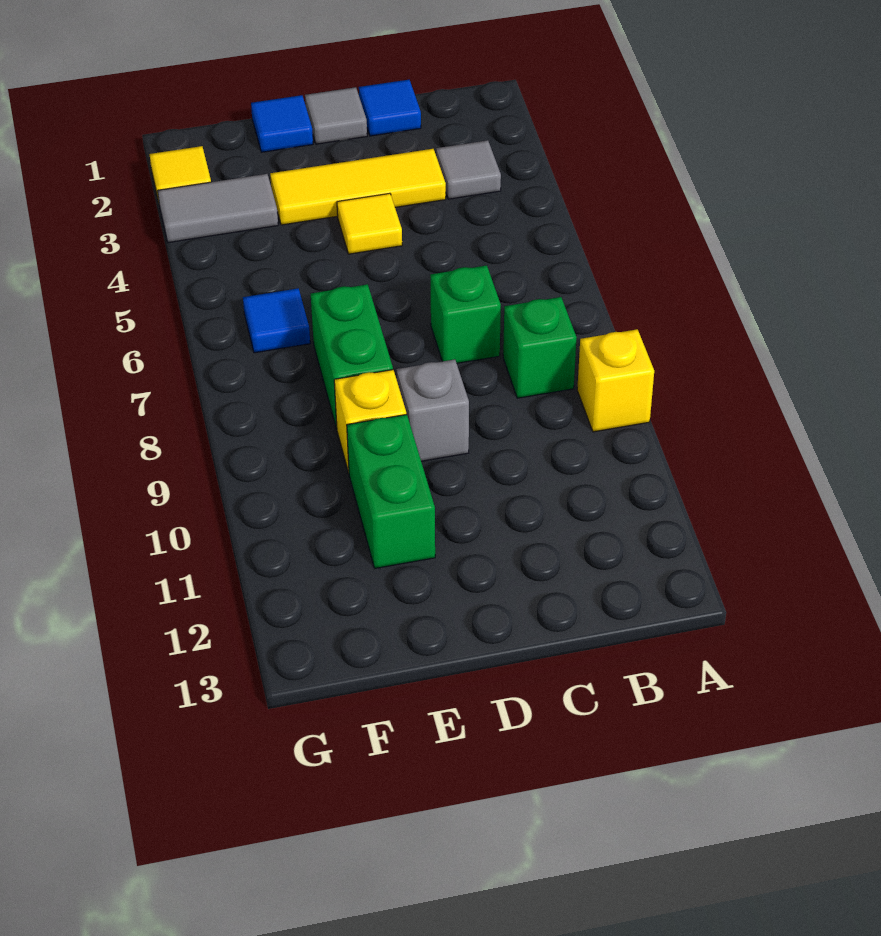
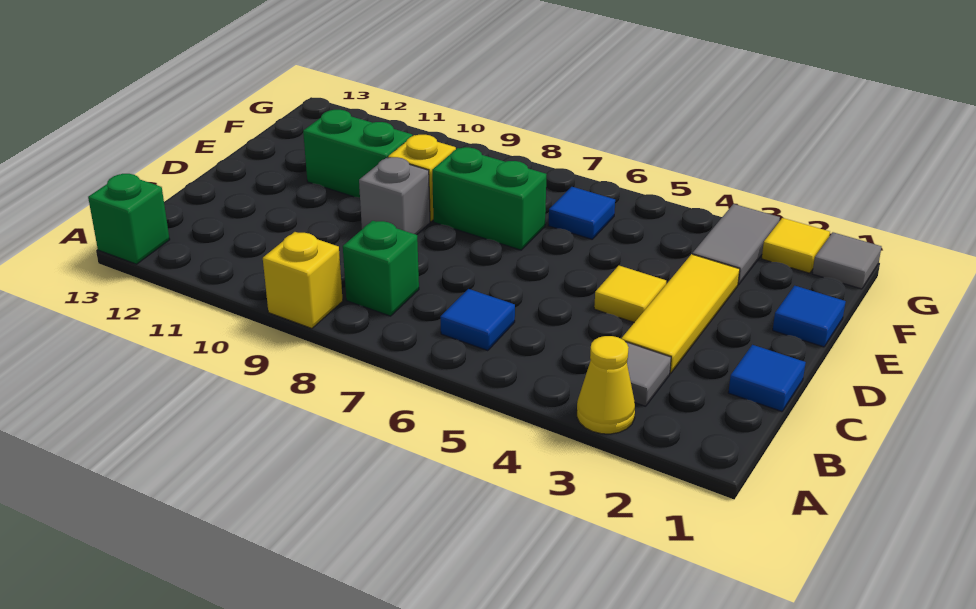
none -> yellow cone A3 level 1
none -> blue tile B6 level 1
green brick C7 level 1 -> green brick A13 level 1
grey tile D1 level 1 -> grey tile G1 level 1

